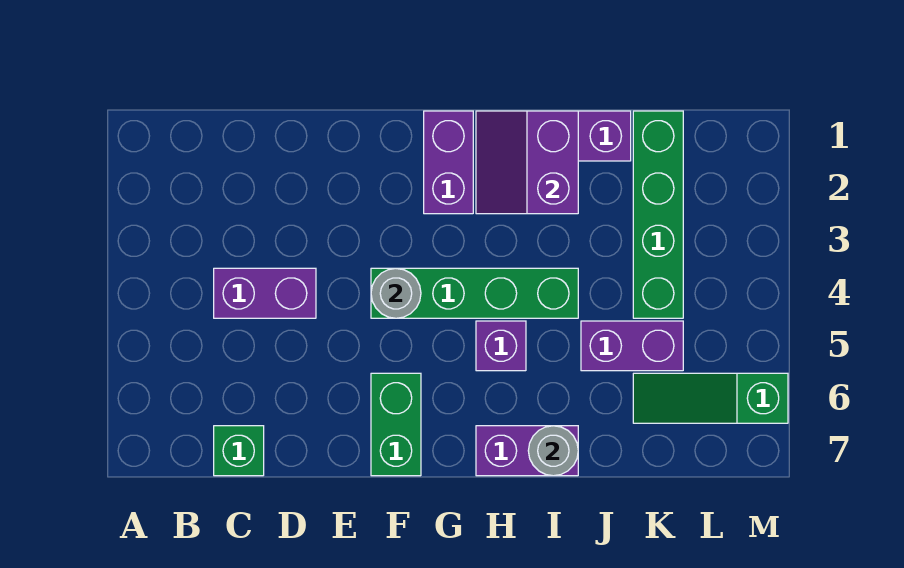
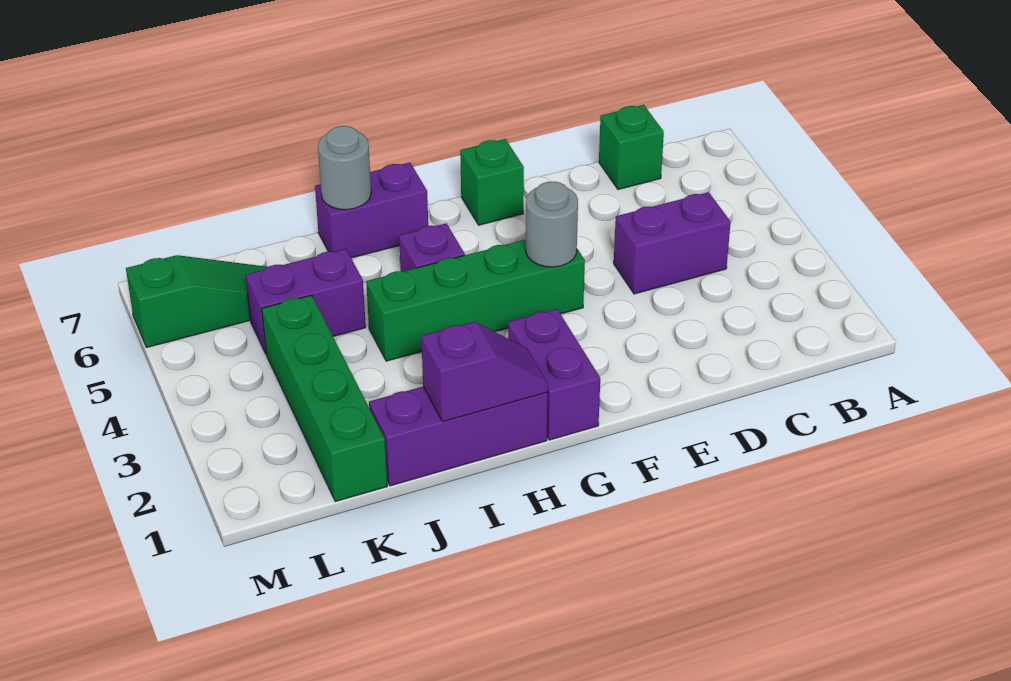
green brick F6:F7 level 1 -> green brick F7 level 1
purple slope H1:I2 level 2 top I -> purple slope H1:I1 level 2 top I

